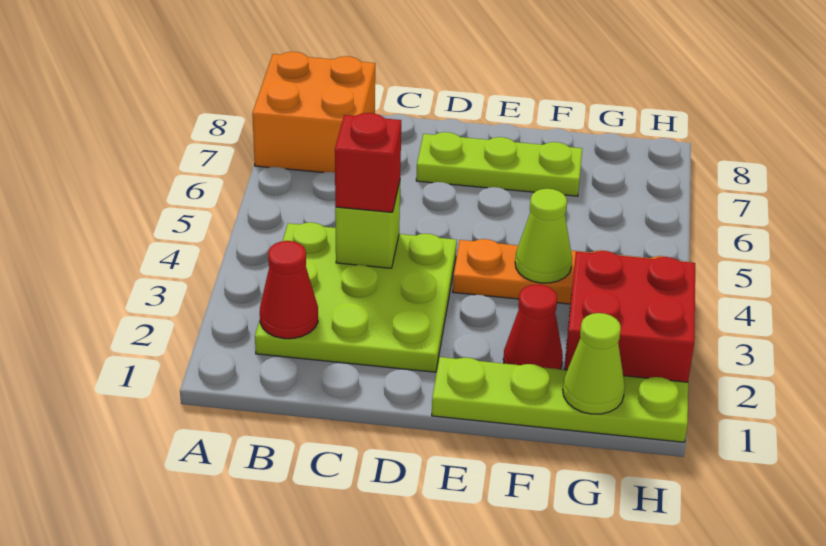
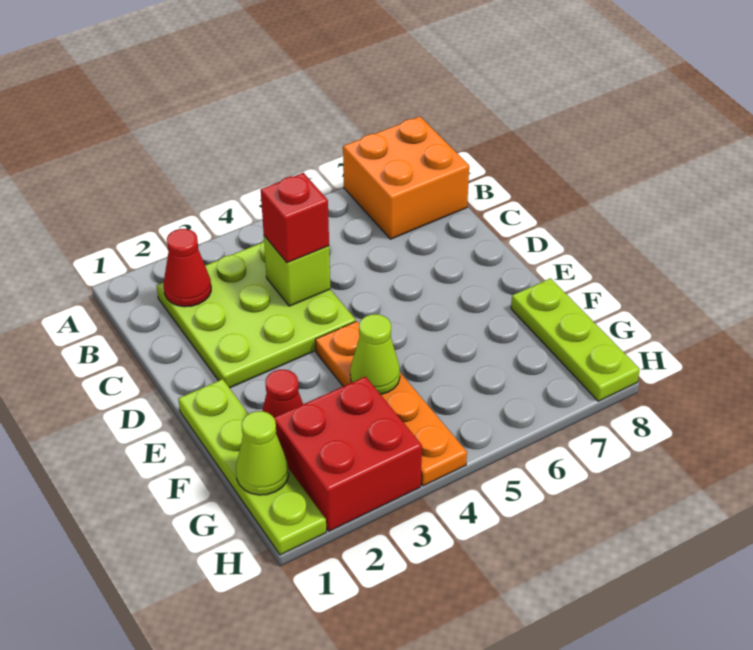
lime plate D7:F7 level 1 -> lime plate F8:H8 level 1

